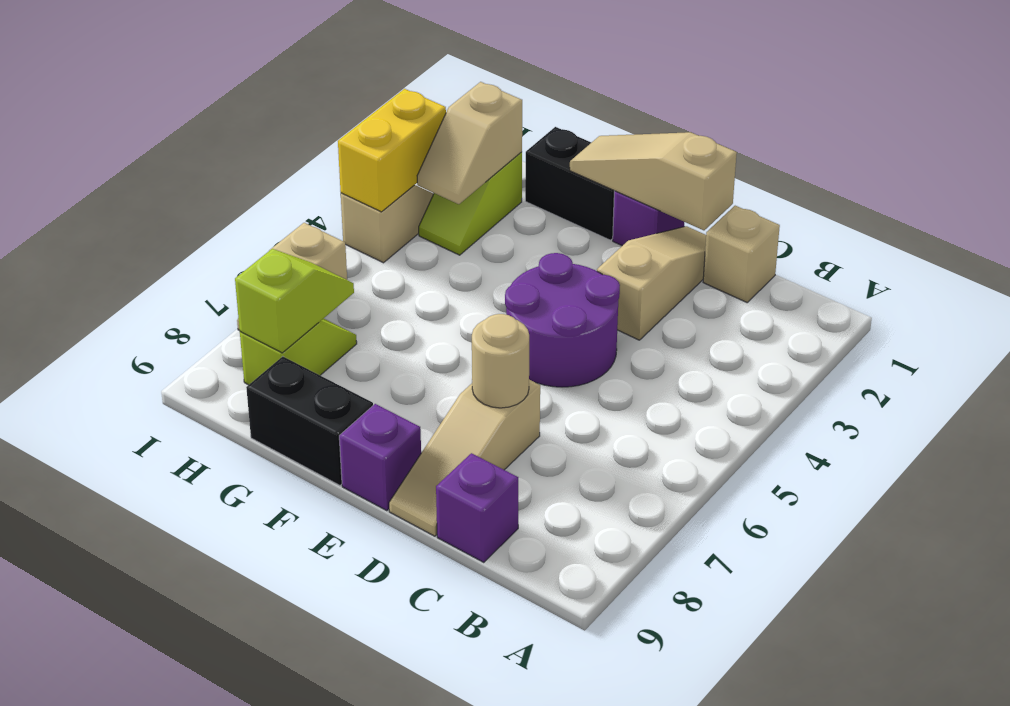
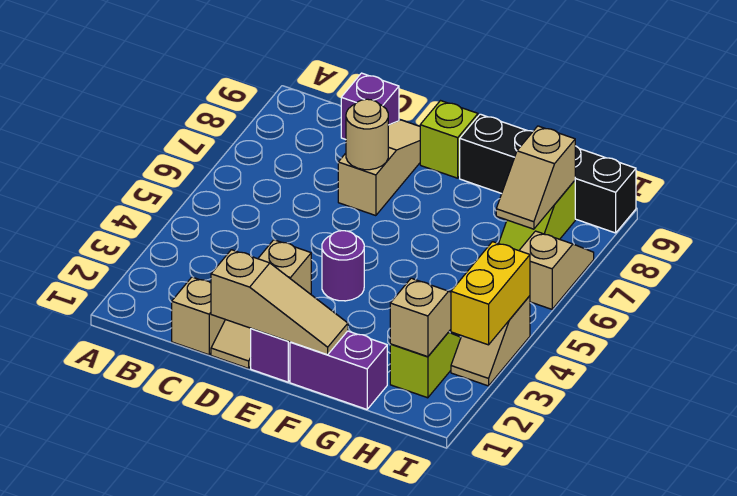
purple round brick D4:E5 level 1 -> purple round brick E4 level 1
purple brick E9 level 1 -> lime brick E9 level 1
black brick F1:G1 level 1 -> purple brick F1:G1 level 1
black brick F9:G9 level 1 -> black brick F9:I9 level 1
lime slope H7:H8 level 2 top 8 -> tan slope H7:H8 level 2 top 8

